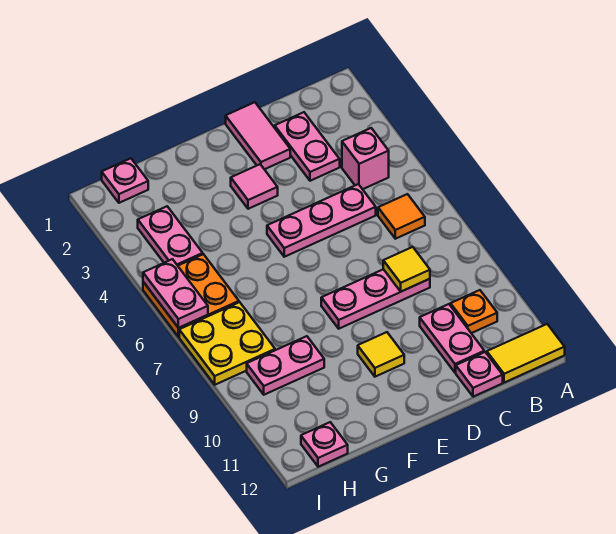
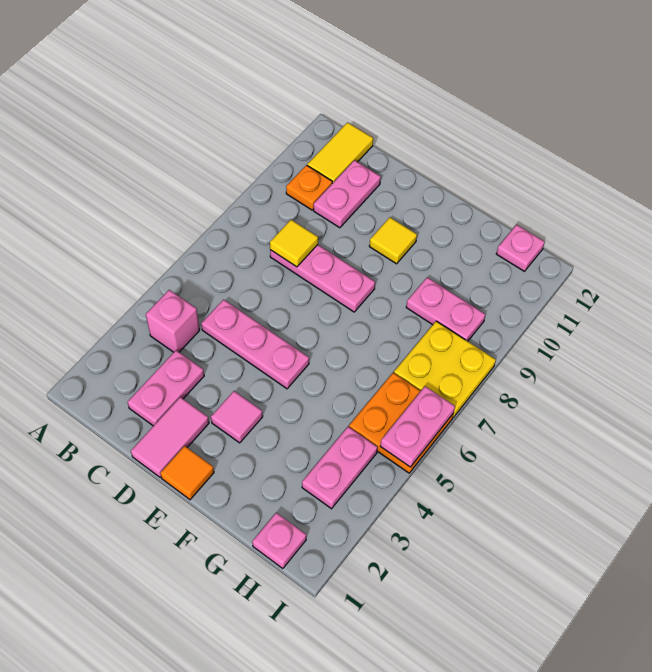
yellow tile A12:B12 level 1 -> yellow tile B11:B12 level 1
orange tile B6 level 1 -> orange tile E1 level 1
pink plate C12 level 1 -> none

